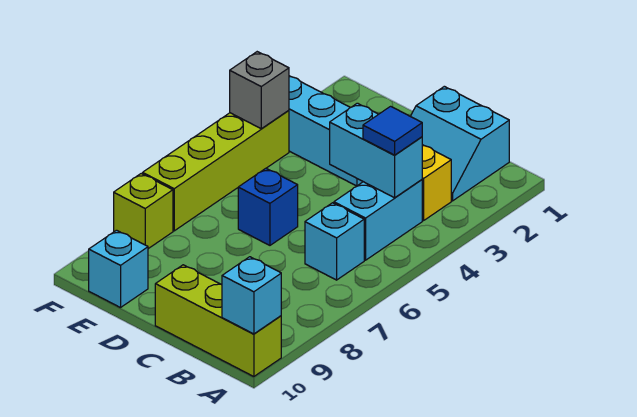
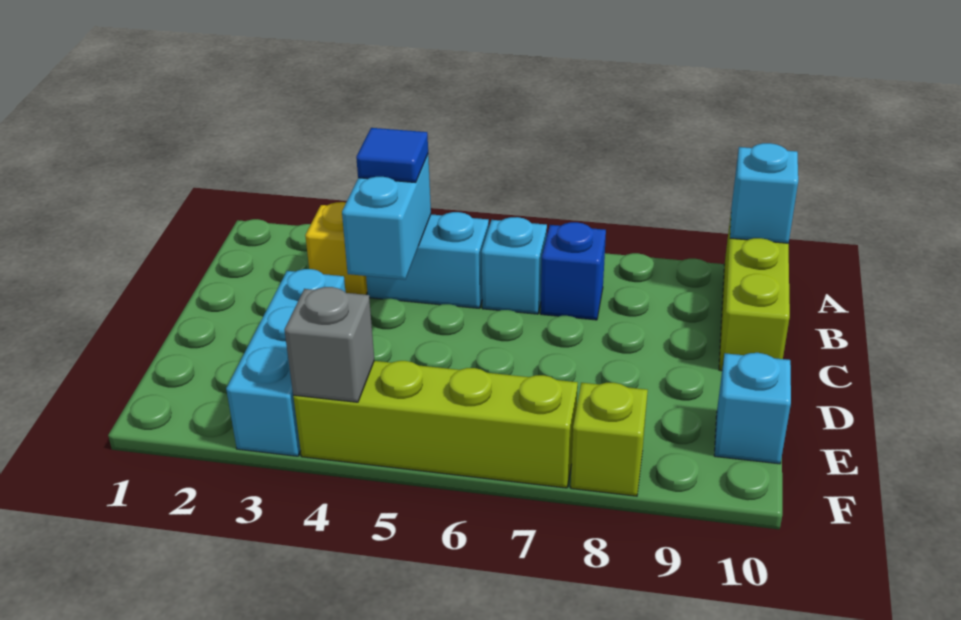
cyan slope B1:C2 level 1 top 1 -> none
blue brick D6 level 1 -> blue brick B7 level 1

